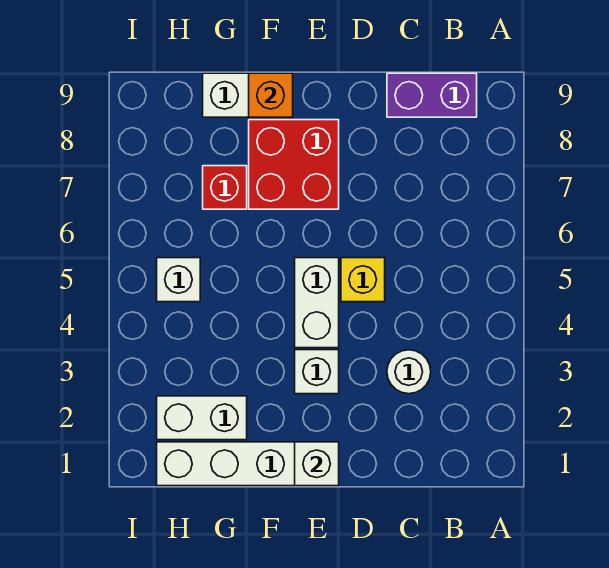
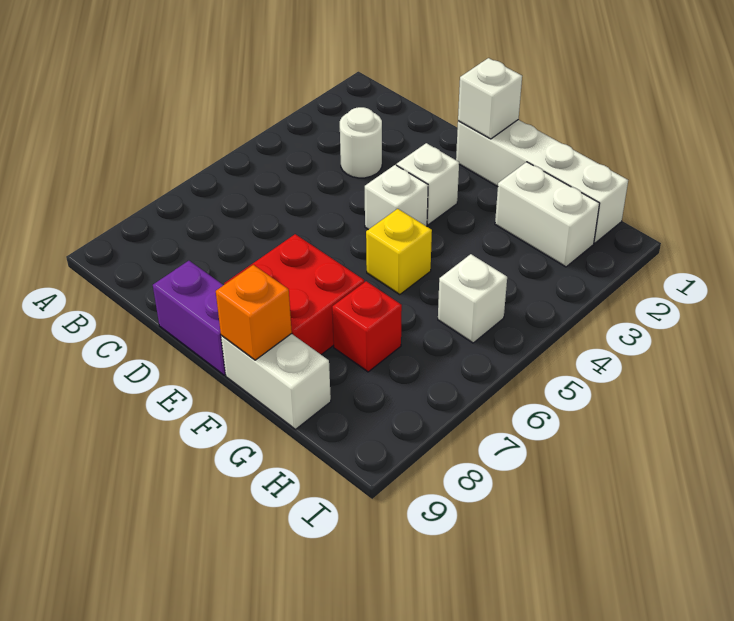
purple brick B9:C9 level 1 -> purple brick D9:E9 level 1
yellow brick D5 level 1 -> yellow brick F5 level 1
white brick E4:E5 level 1 -> white brick E4 level 1

